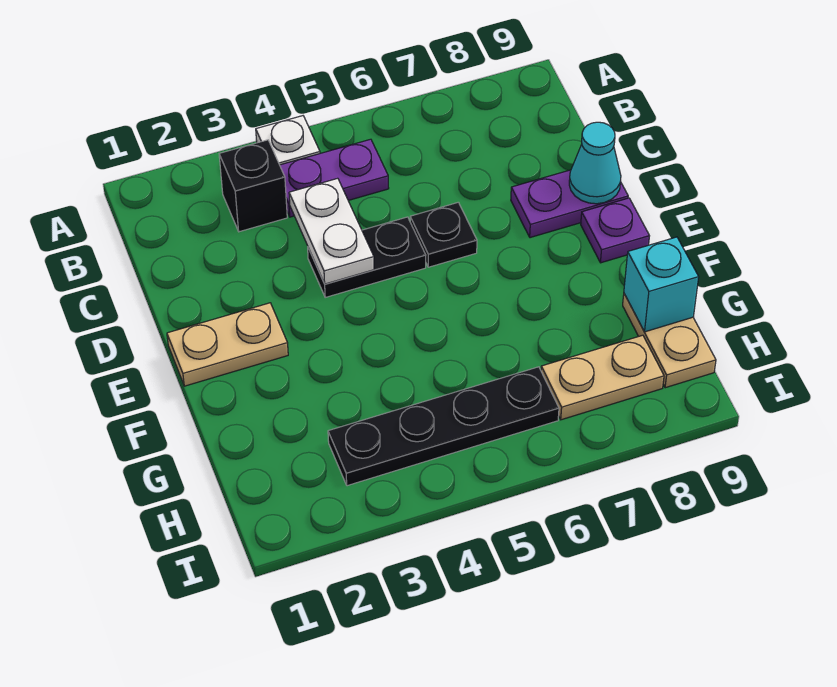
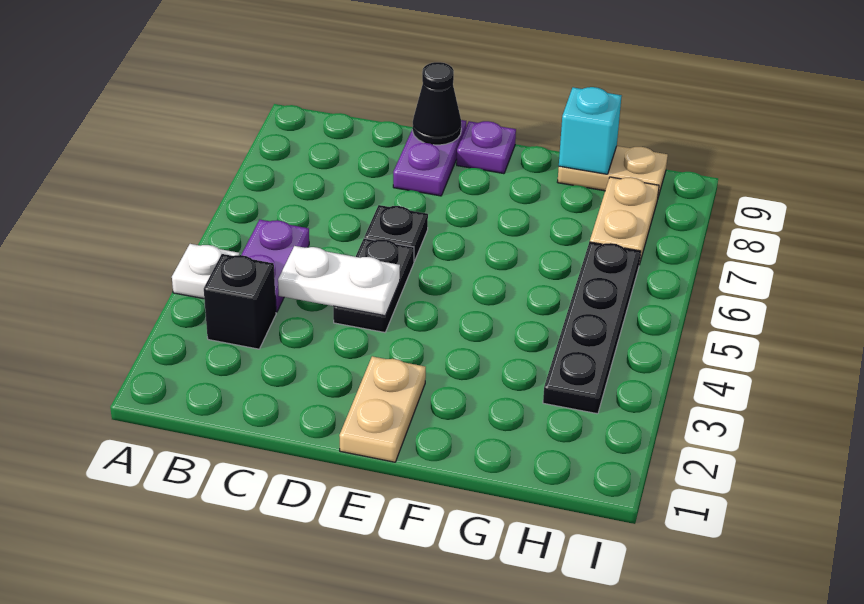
cyan cone D9 level 2 -> black cone D9 level 2

